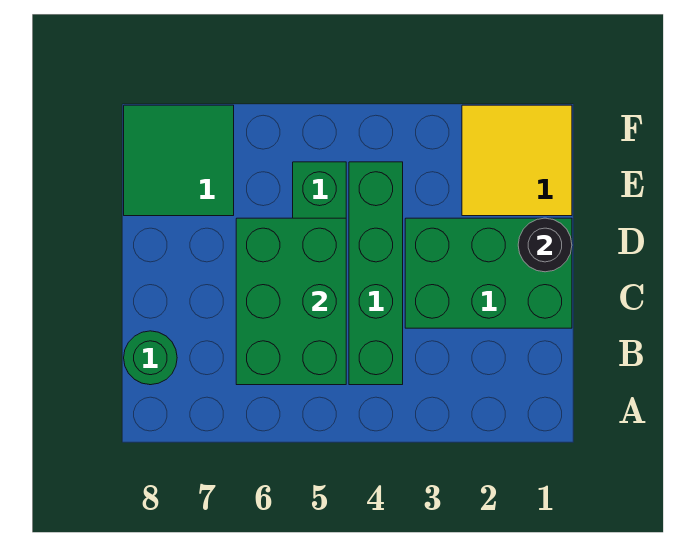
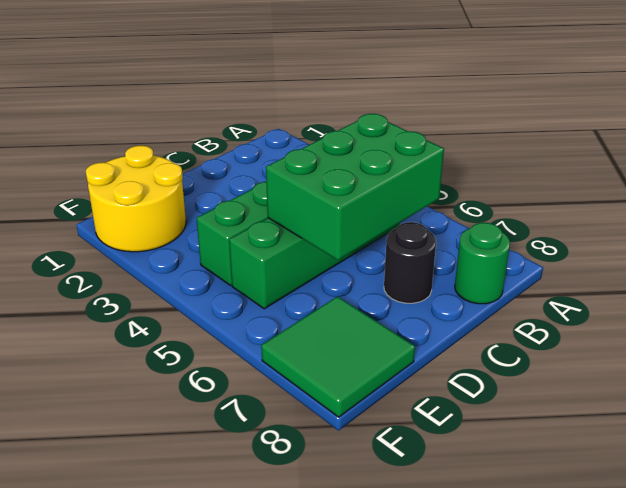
green brick C1:D3 level 1 -> none
black round brick D1 level 2 -> black round brick C7 level 1
yellow tile E1:F2 level 1 -> yellow round brick E1:F2 level 1

